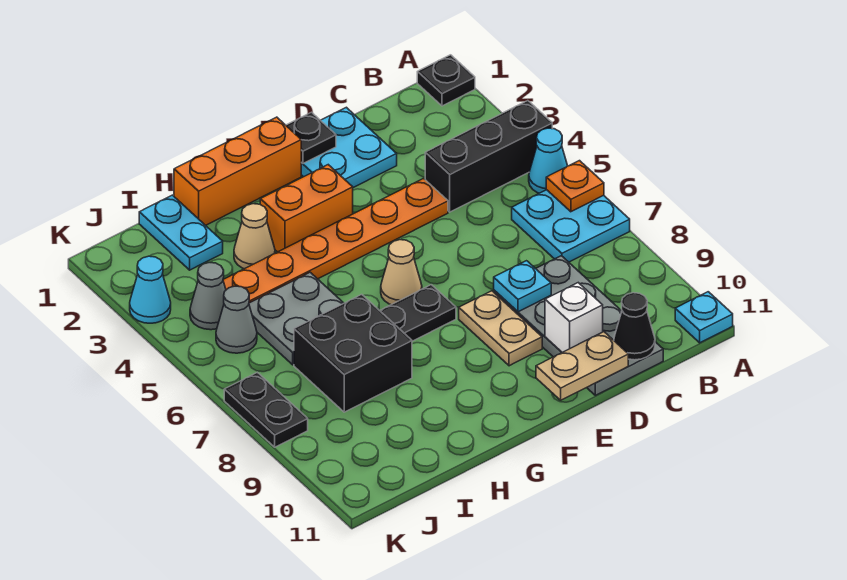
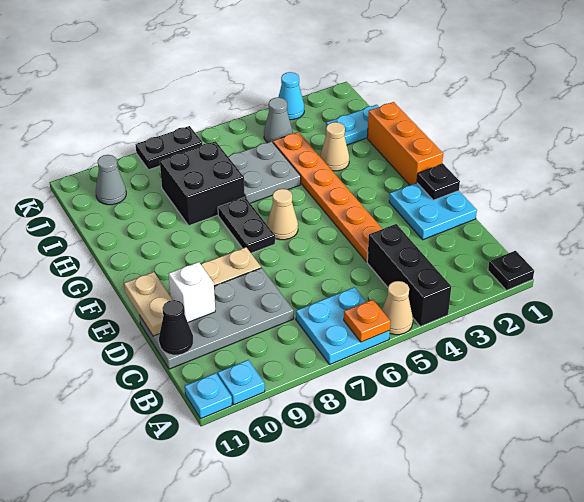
cyan cone A5 level 1 -> tan cone A5 level 1
cyan plate D8 level 2 -> cyan plate A10 level 1
orange brick F3:G3 level 1 -> none
grey cone J5 level 1 -> grey cone J10 level 1

